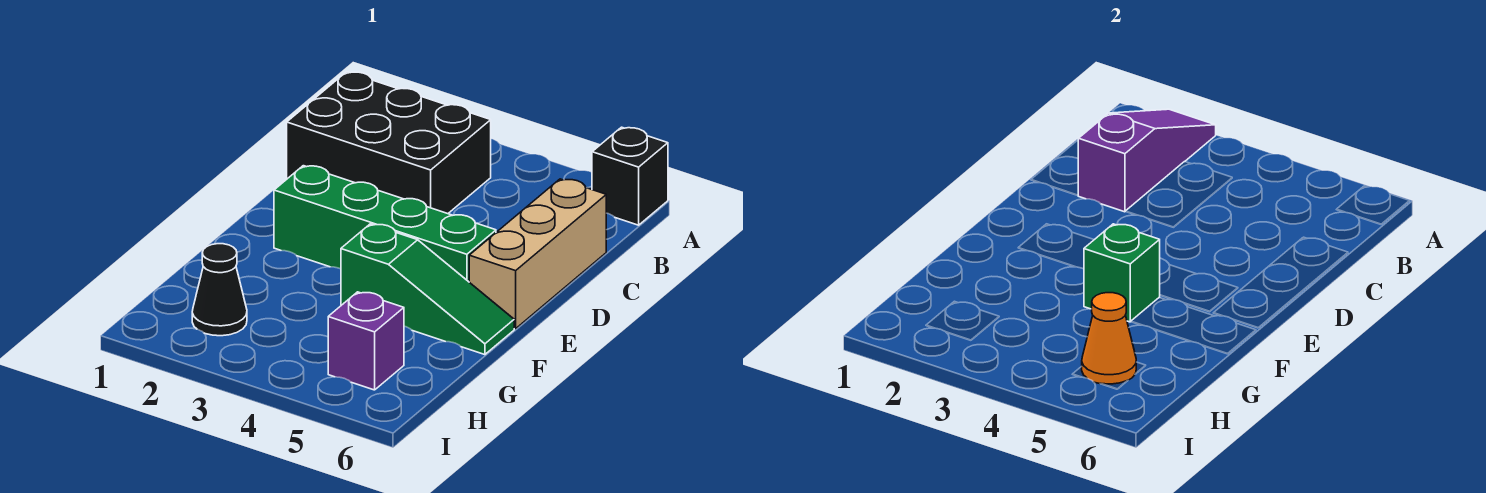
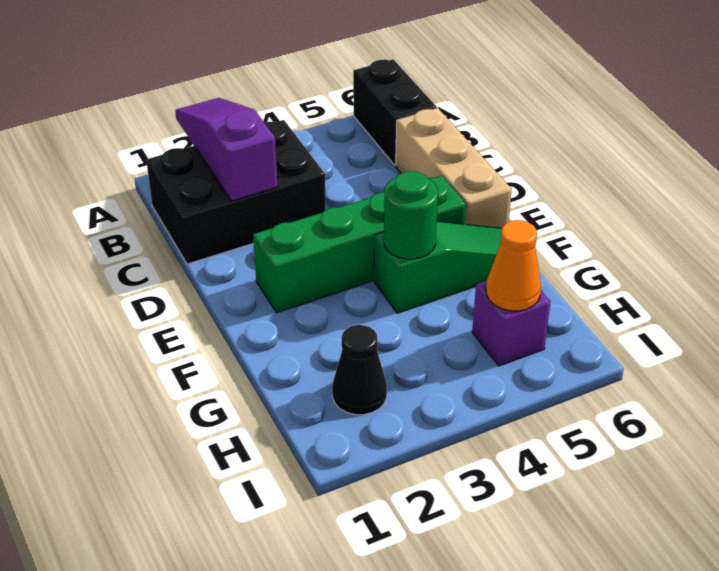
black brick A6 level 1 -> black brick A6:B6 level 1
green brick F4 level 2 -> green round brick F4 level 2

